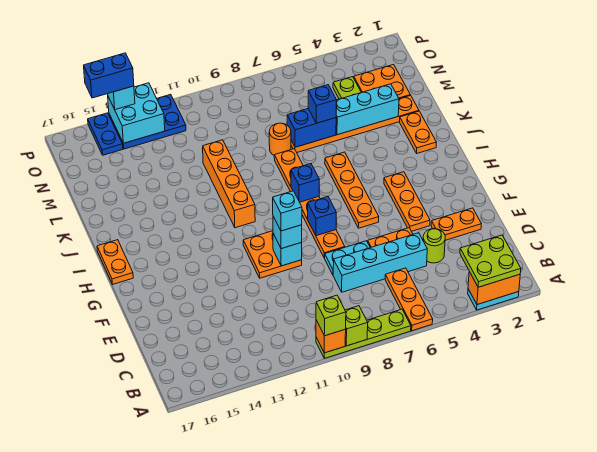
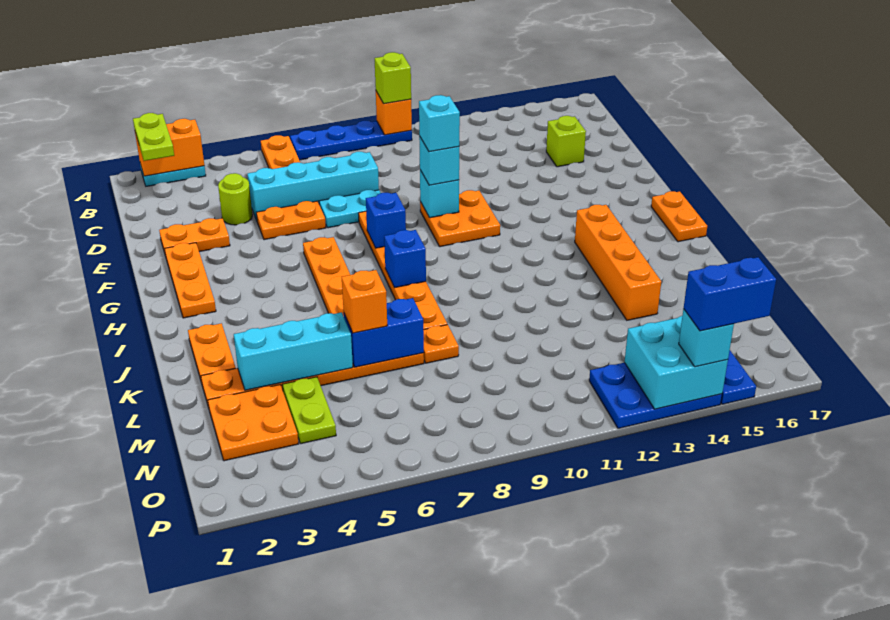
lime plate A2:B3 level 3 -> lime plate A2:B2 level 3
lime plate A7:A10 level 1 -> blue plate A7:A10 level 1
lime brick A9 level 2 -> lime brick D15 level 1
orange plate F4:H4 level 1 -> orange plate F2:H2 level 1
orange brick I11:L11 level 1 -> orange brick I14:L14 level 1
blue brick L6 level 3 -> orange brick L6 level 3
orange round brick L8 level 1 -> orange plate L8 level 1

